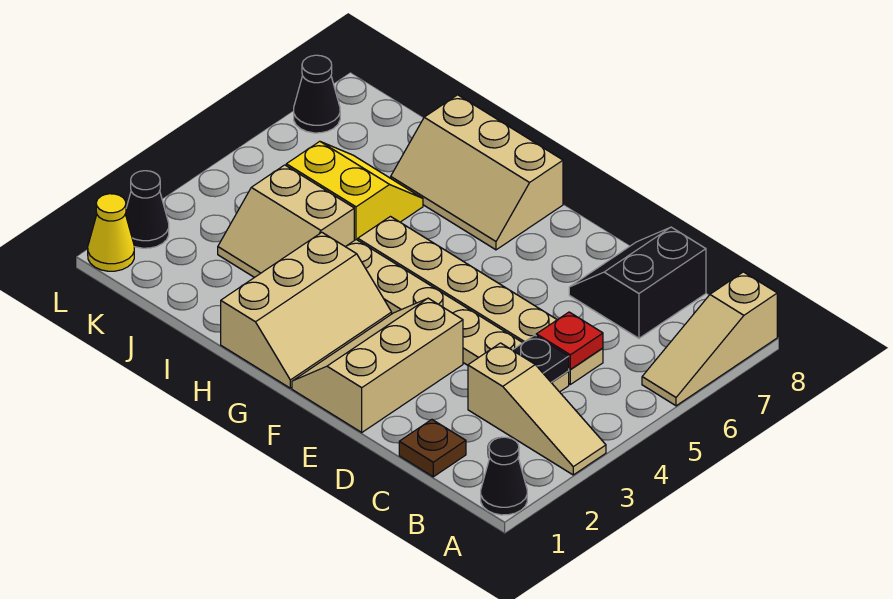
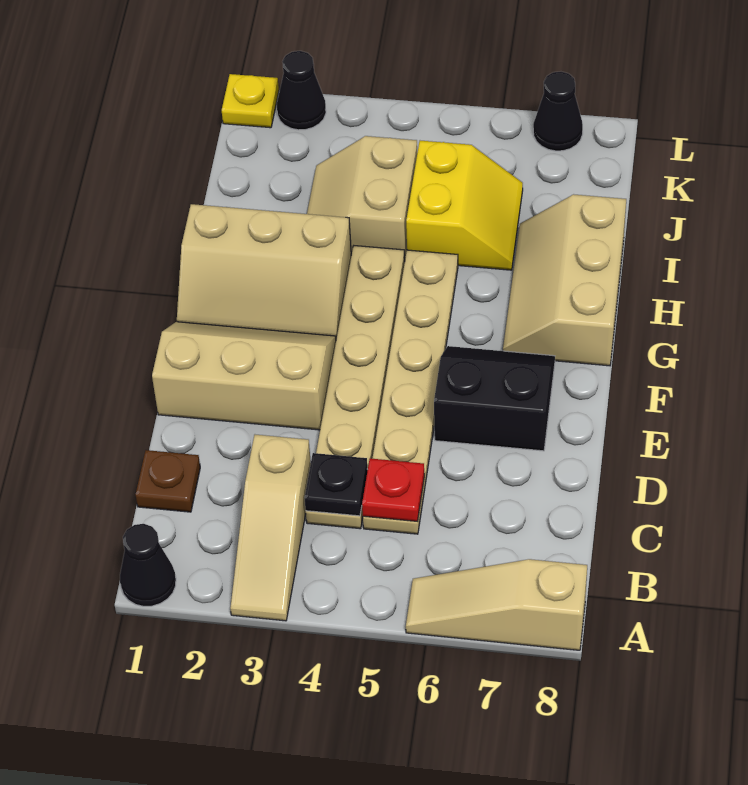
black slope C7:D8 level 1 top C -> black slope E6:F7 level 1 top E
yellow cone L1 level 1 -> yellow plate L1 level 1

